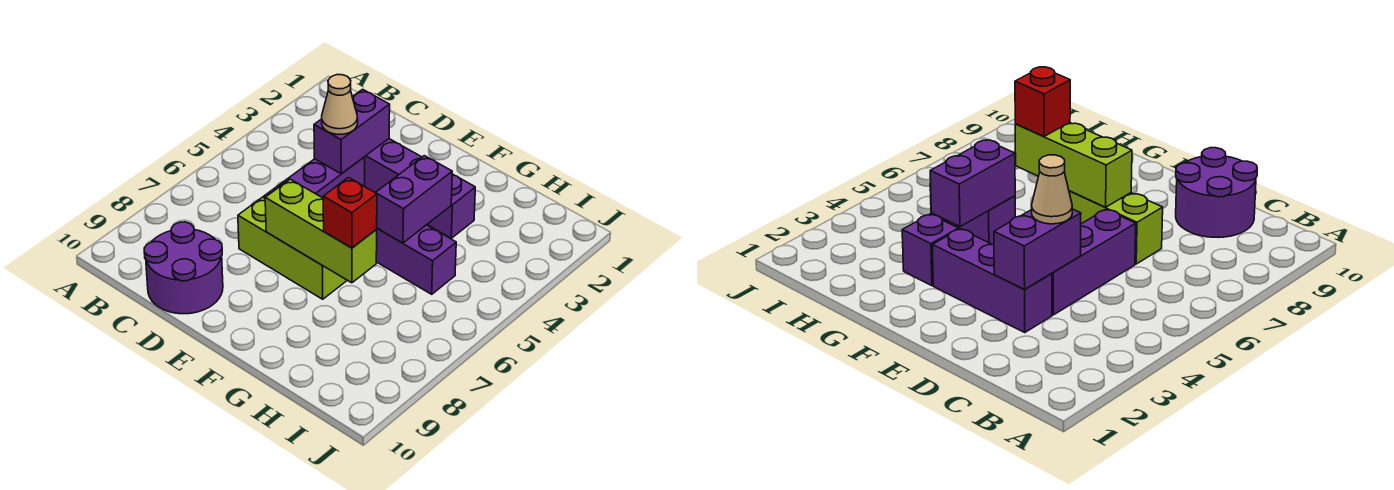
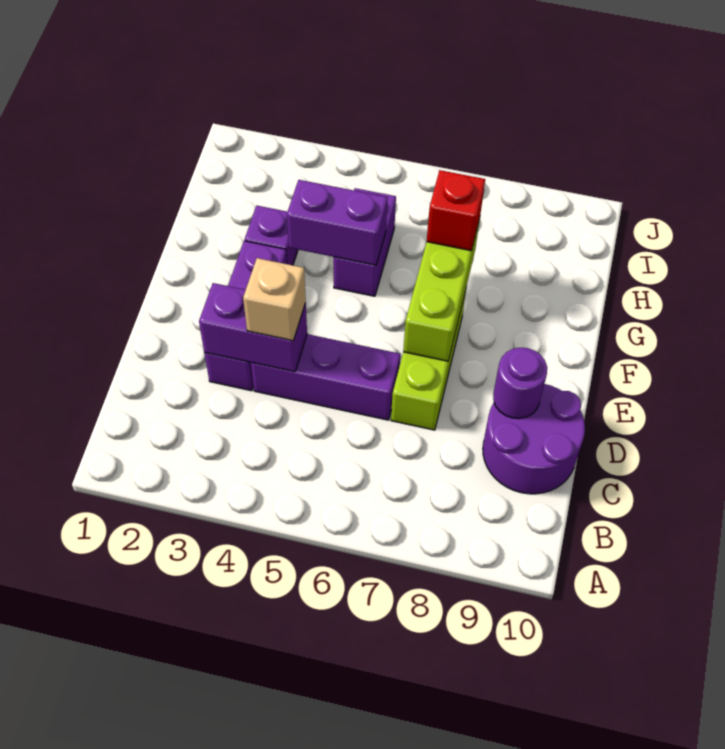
tan cone D4 level 3 -> tan brick D4 level 3
none -> purple round brick D9 level 2

